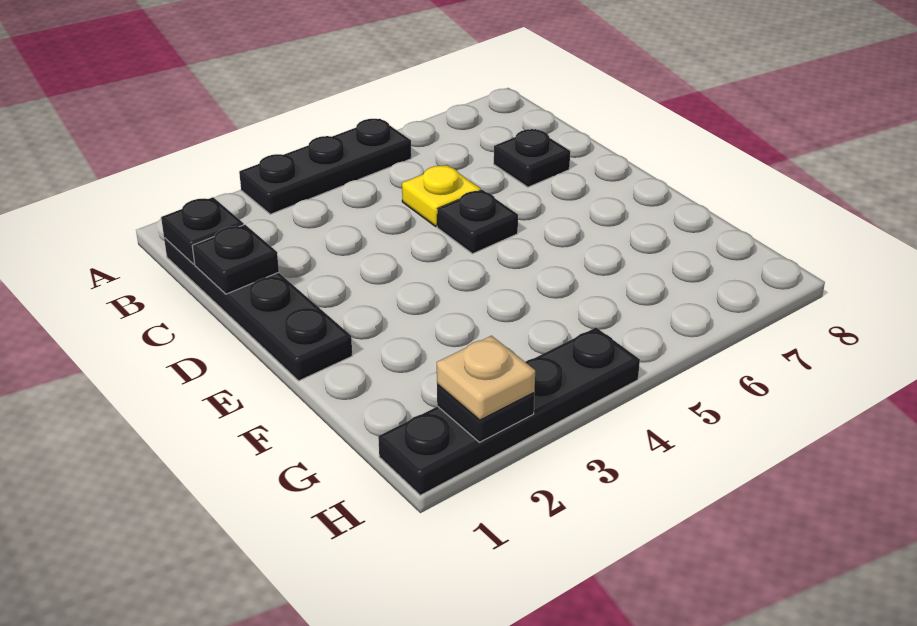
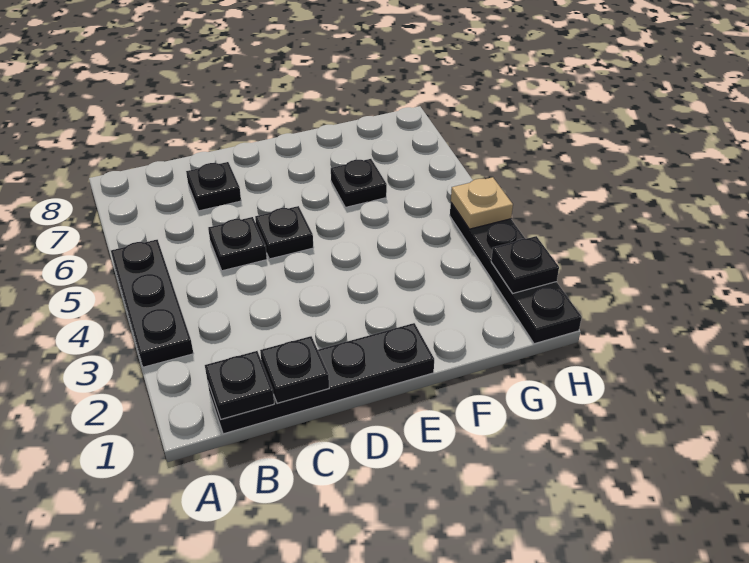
yellow plate C5 level 1 -> black plate C5 level 1
none -> black plate F6 level 1
tan plate H2 level 3 -> tan plate H4 level 2

